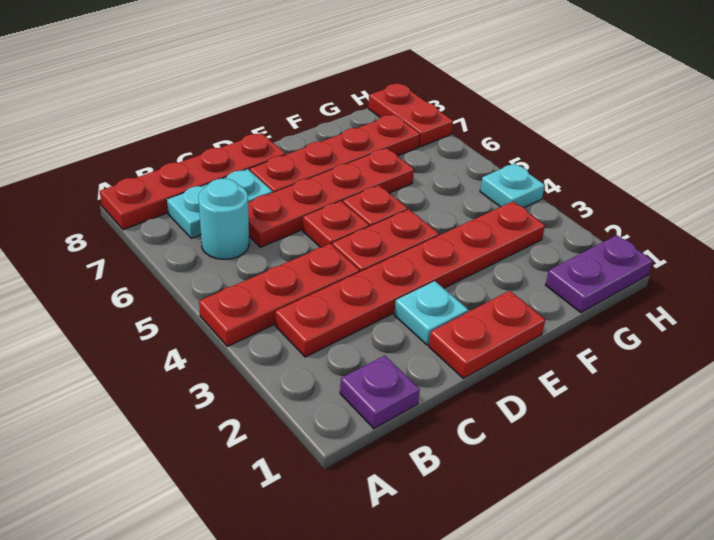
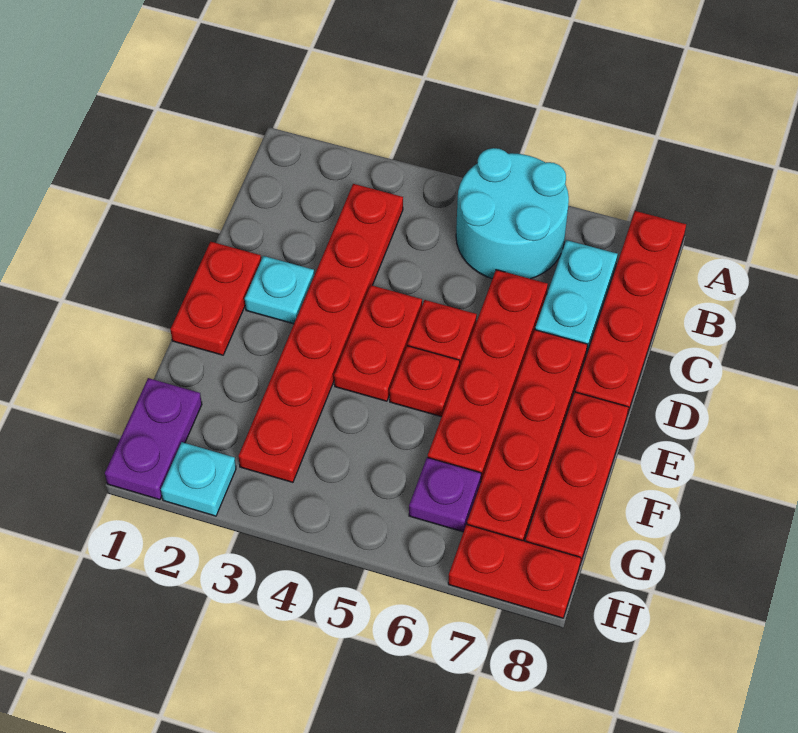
red plate A4:C4 level 1 -> red plate E8:G8 level 1
purple plate B1 level 1 -> purple plate G6 level 1
cyan round brick B6 level 1 -> cyan round brick A5:B6 level 1
cyan plate H4 level 1 -> cyan plate H2 level 1

